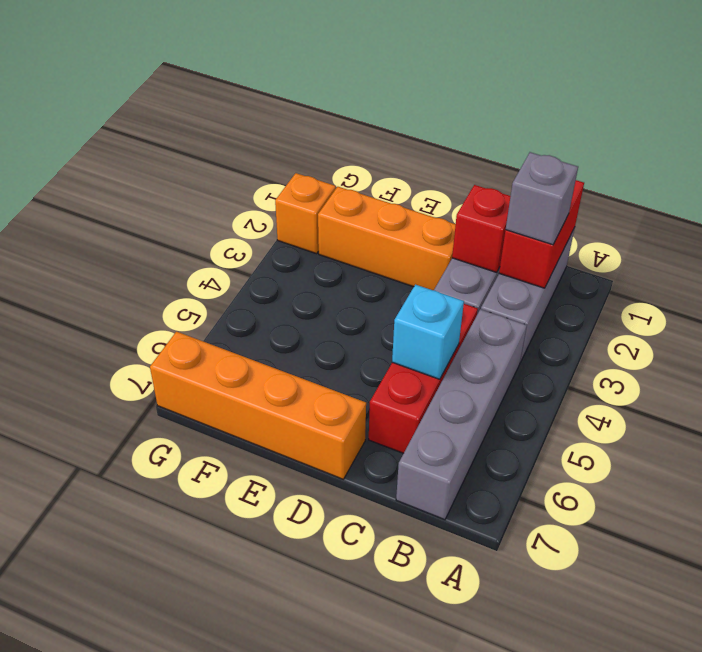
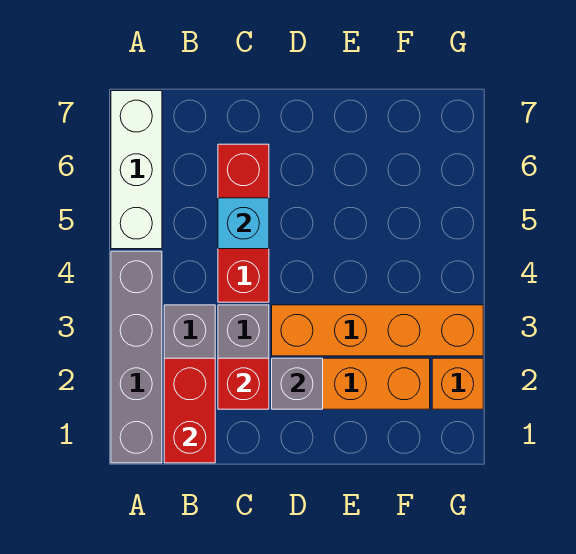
none -> white brick A5:A7 level 1
grey brick B2 level 3 -> grey brick D2 level 2
grey brick B4:B7 level 1 -> grey brick A1:A4 level 1
orange brick D7:G7 level 1 -> orange brick D3:G3 level 1

